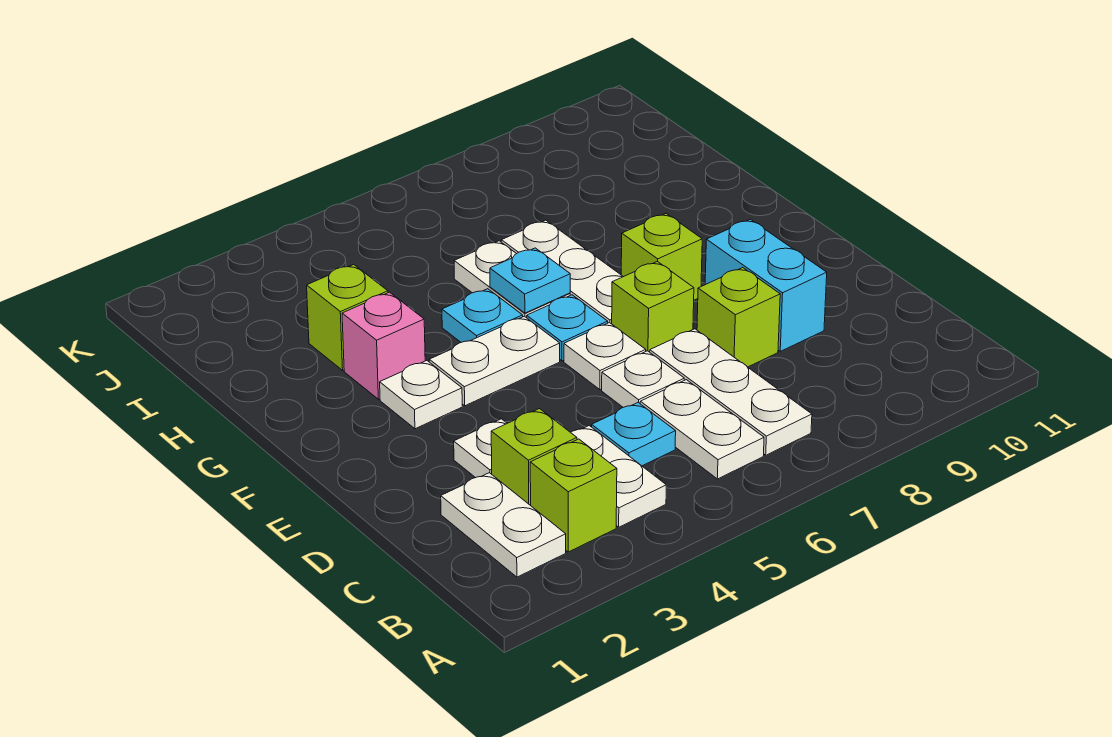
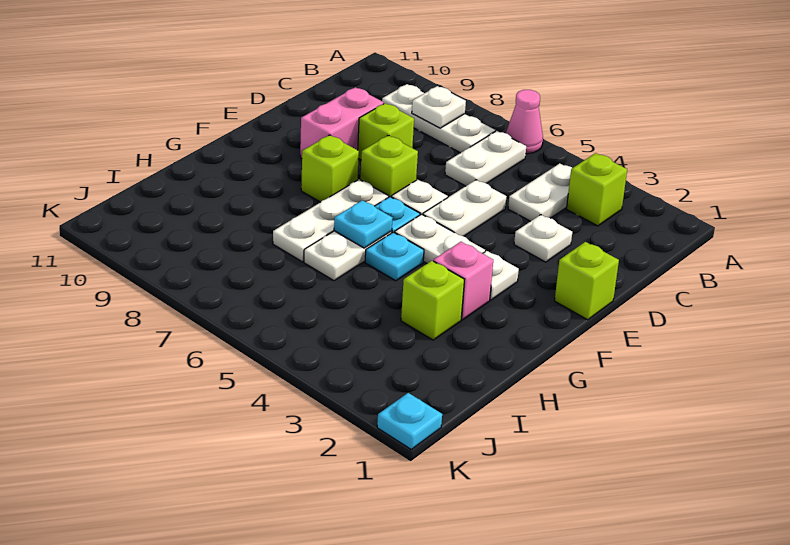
none -> pink cone A6 level 1
white plate B2:C2 level 1 -> white plate D5:E5 level 1
white plate B7:D7 level 1 -> white plate B7:B9 level 1
lime brick C3 level 1 -> lime brick E1 level 1
cyan plate C5 level 1 -> cyan plate K1 level 1
white plate D6 level 1 -> white plate B8 level 2
cyan brick D9:E9 level 1 -> pink brick D9:E9 level 1

